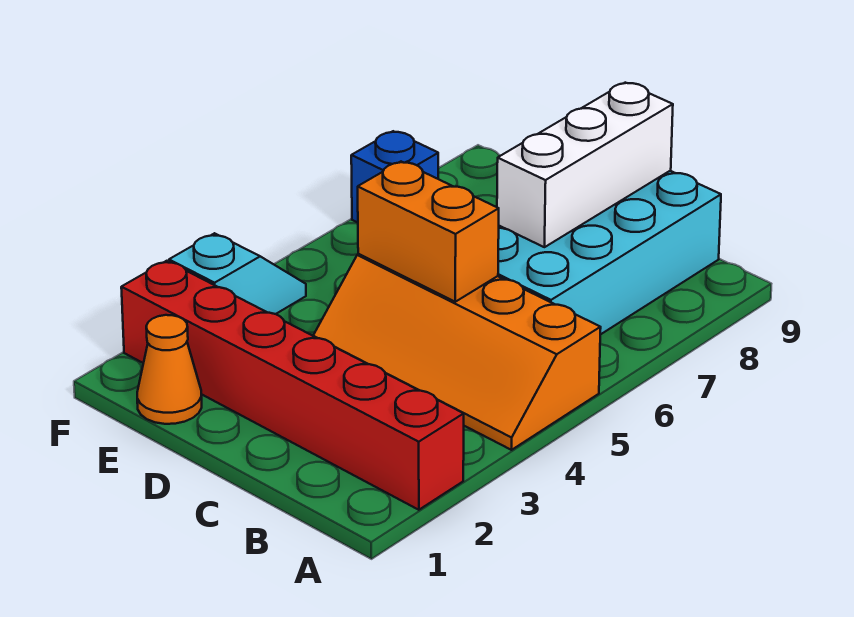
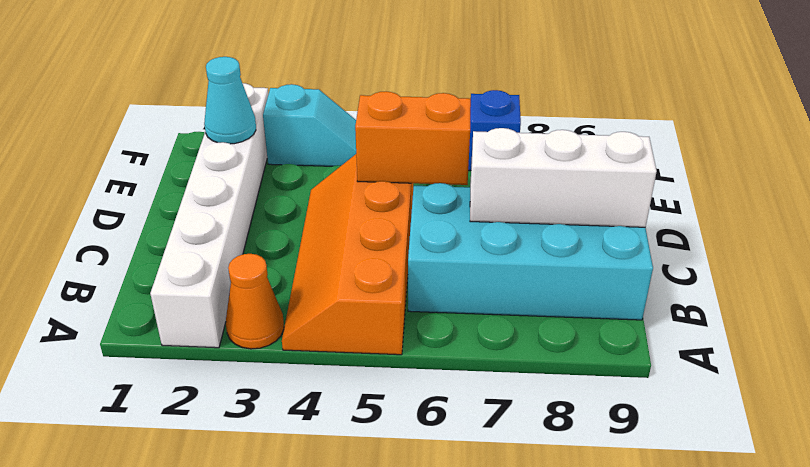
red brick A2:F2 level 1 -> white brick A2:F2 level 1
orange brick C5:D5 level 2 -> orange brick D5:D6 level 2
orange cone E1 level 1 -> orange cone A3 level 1
none -> cyan cone E2 level 2

